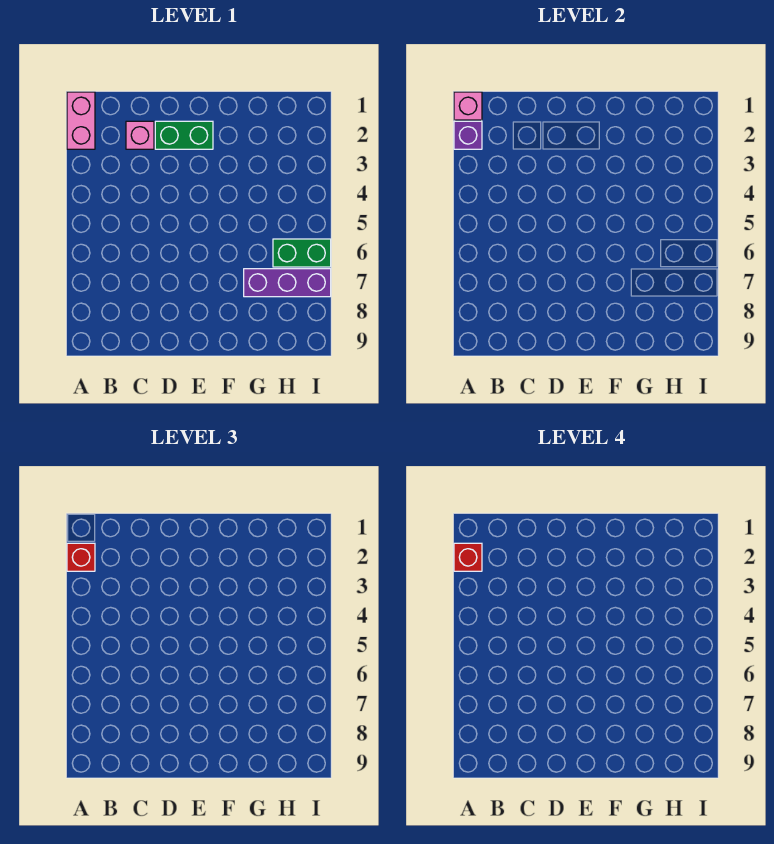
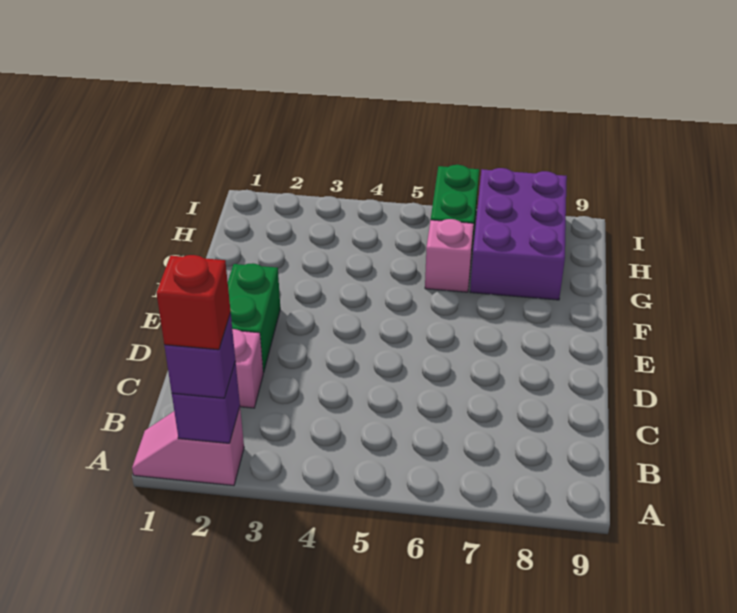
pink brick A1:A2 level 1 -> pink slope A1:A2 level 1 top 2
pink brick A1 level 2 -> pink brick G6 level 1
red brick A2 level 3 -> purple brick A2 level 3
purple brick G7:I7 level 1 -> purple brick G7:I8 level 1

